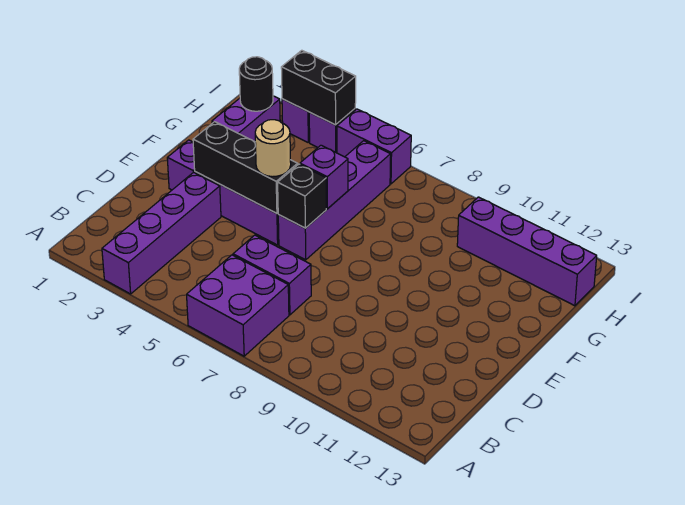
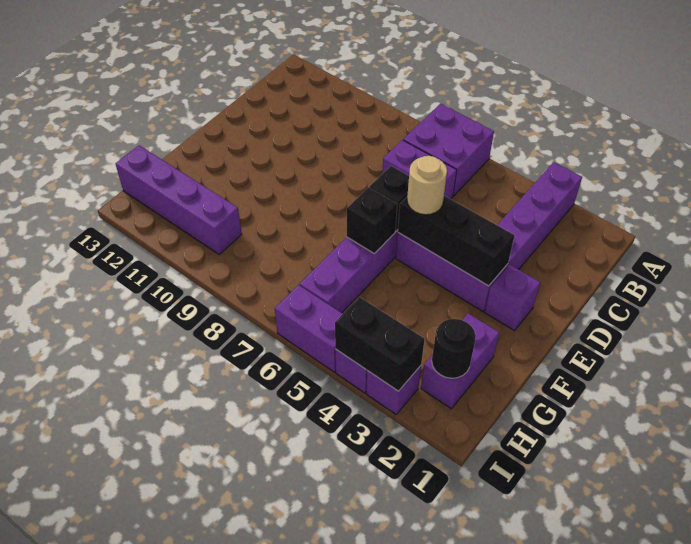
purple brick F6 level 2 -> black brick F6 level 2

